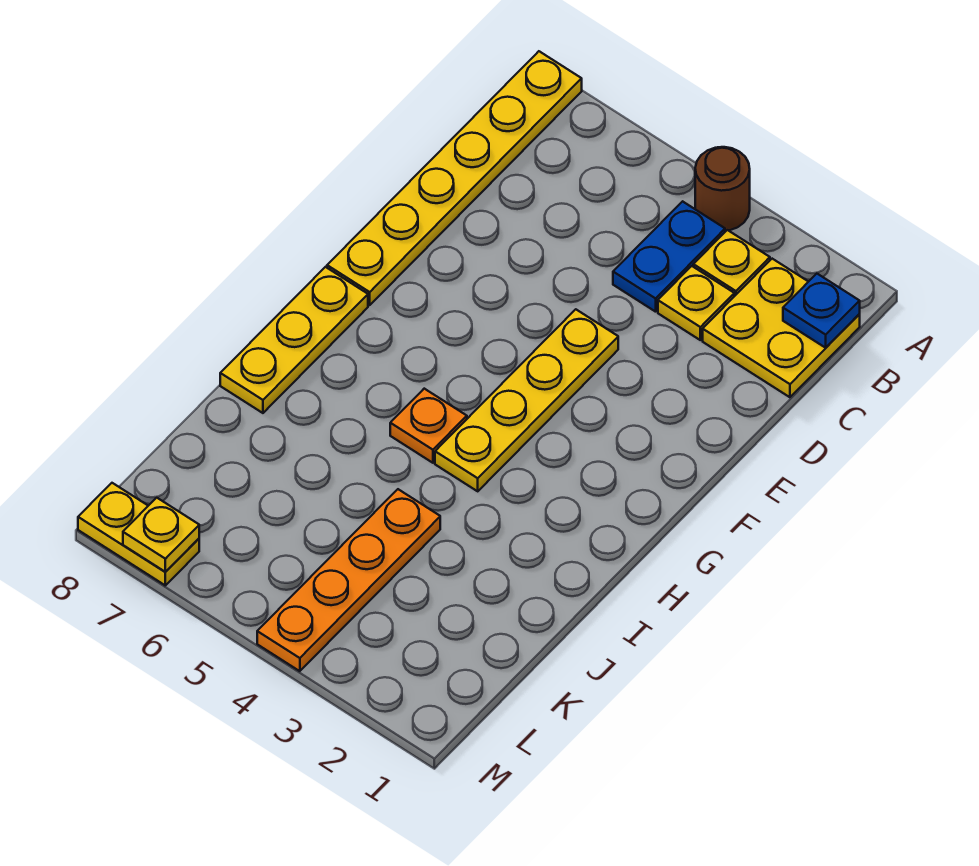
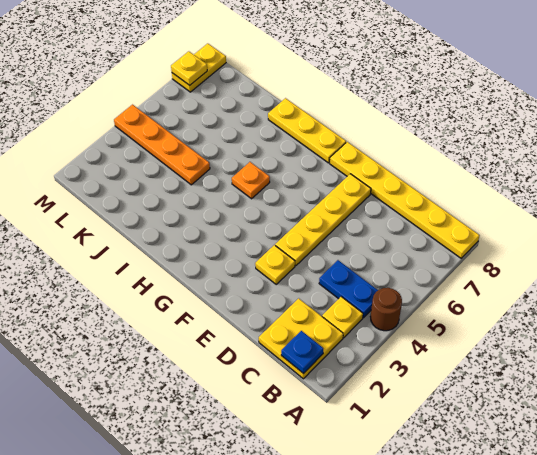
yellow plate C3 level 1 -> yellow plate E3 level 1
yellow plate E4:H4 level 1 -> yellow plate E4:E7 level 1

